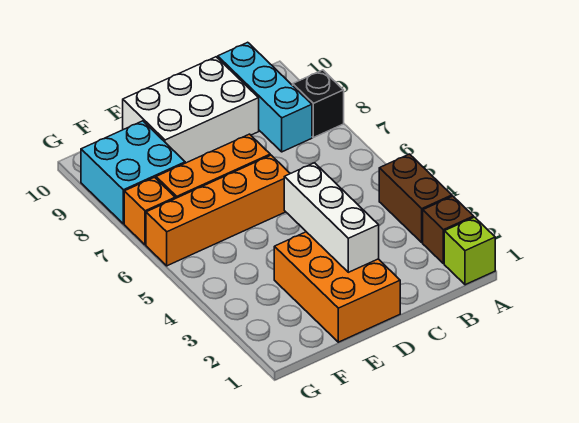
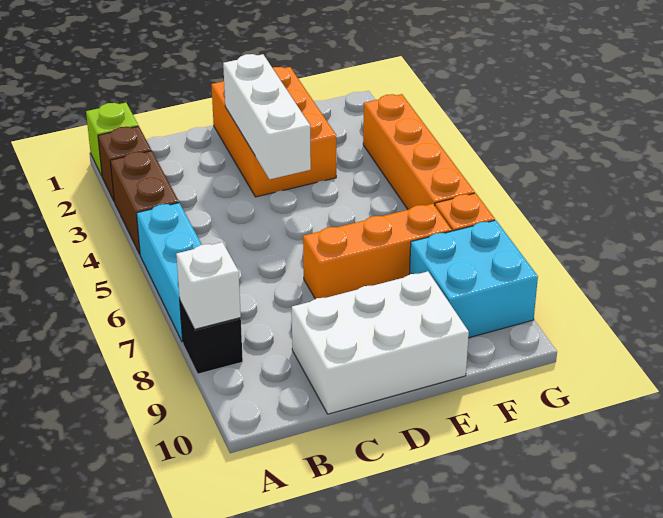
none -> white brick A8 level 2
cyan brick B8:B10 level 1 -> cyan brick A5:A7 level 1
orange brick D6:G6 level 1 -> orange brick G3:G6 level 1

